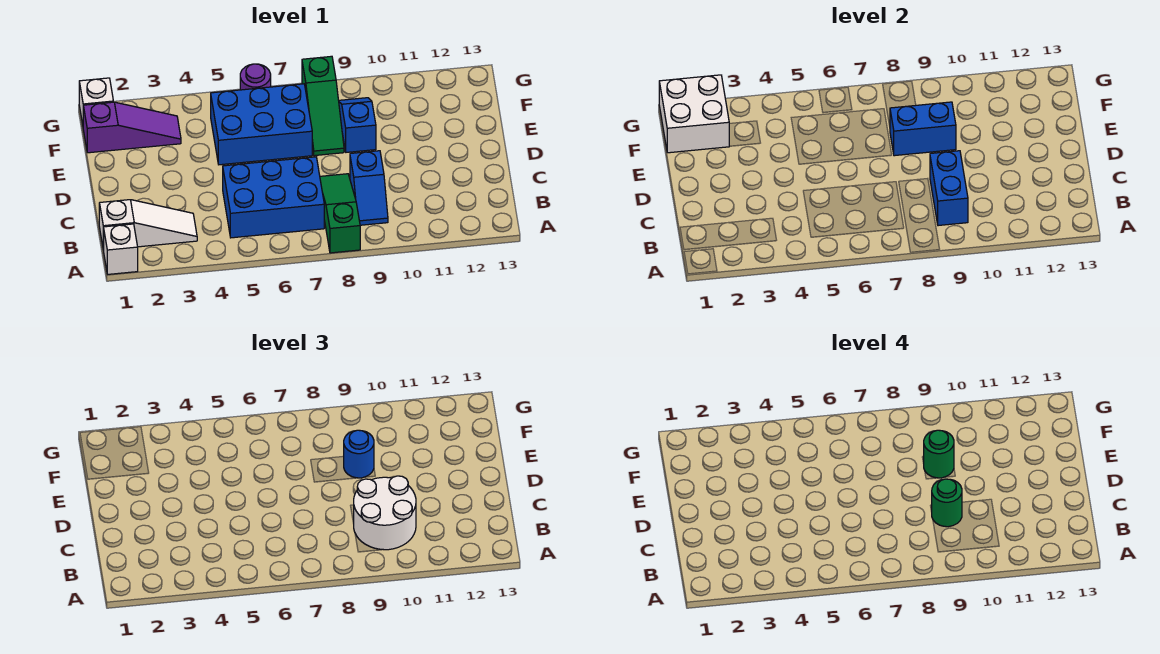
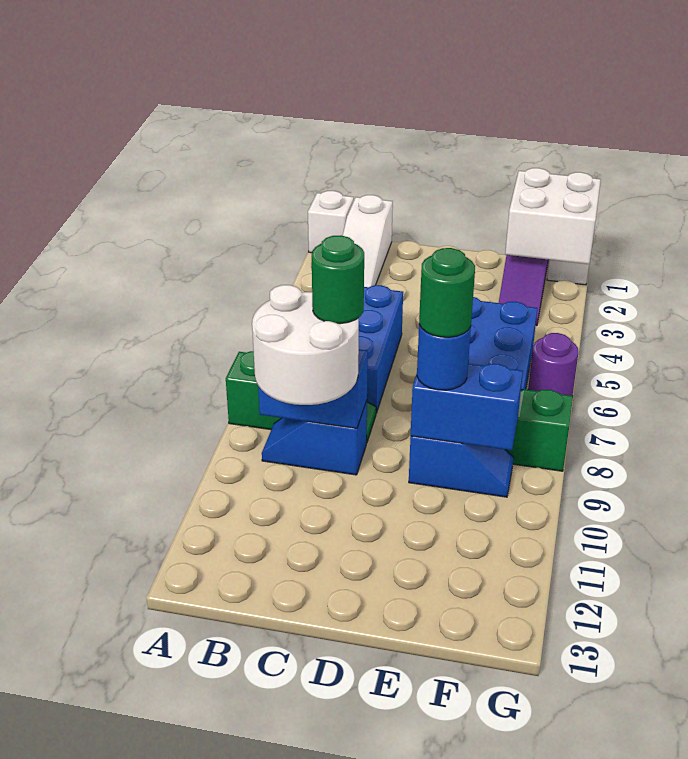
blue brick E8:E9 level 2 -> blue brick E9:F9 level 2

